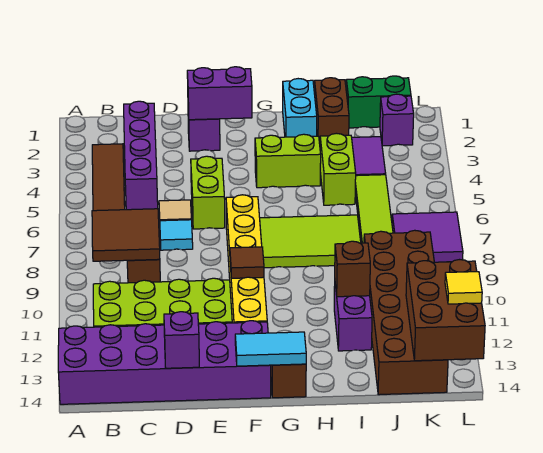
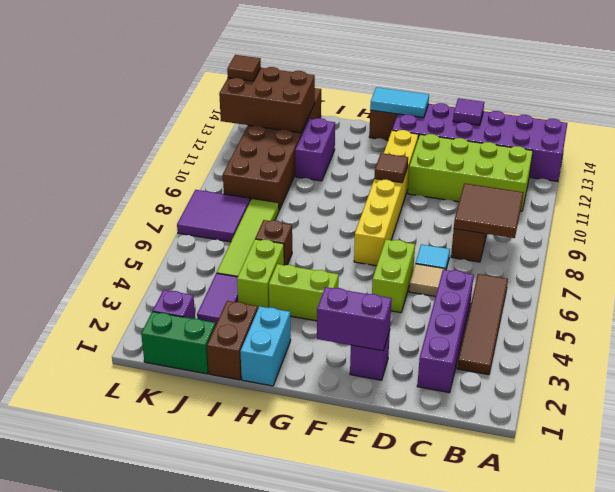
purple brick D14 level 2 -> purple tile D14 level 2
lime tile G7:I8 level 1 -> none
brown brick I11 level 2 -> brown brick I6 level 1
brown brick K12:L14 level 2 -> brown brick J12:L13 level 2
yellow tile L13 level 3 -> brown tile L13 level 3

